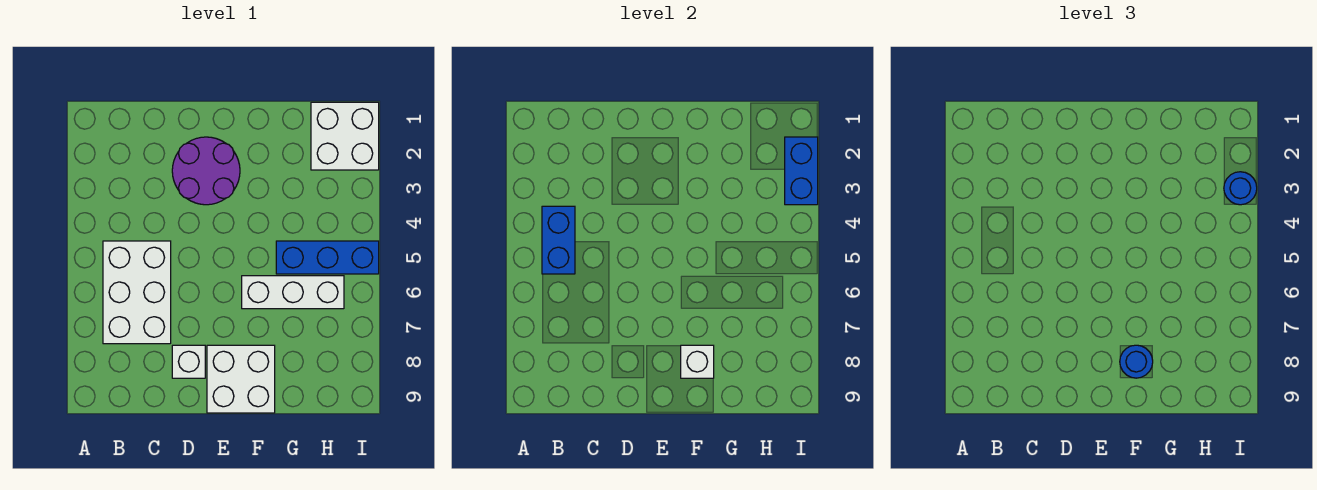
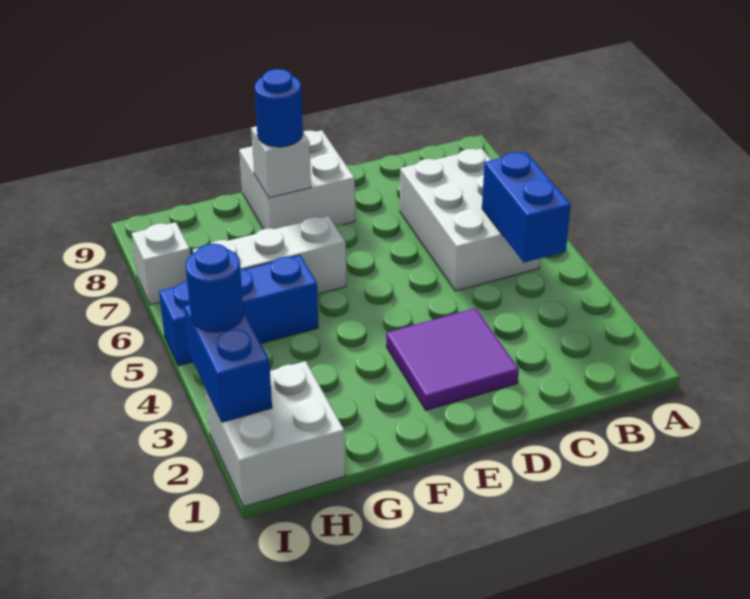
purple round brick D2:E3 level 1 -> purple tile D2:E3 level 1
white brick D8 level 1 -> white brick I7 level 1

